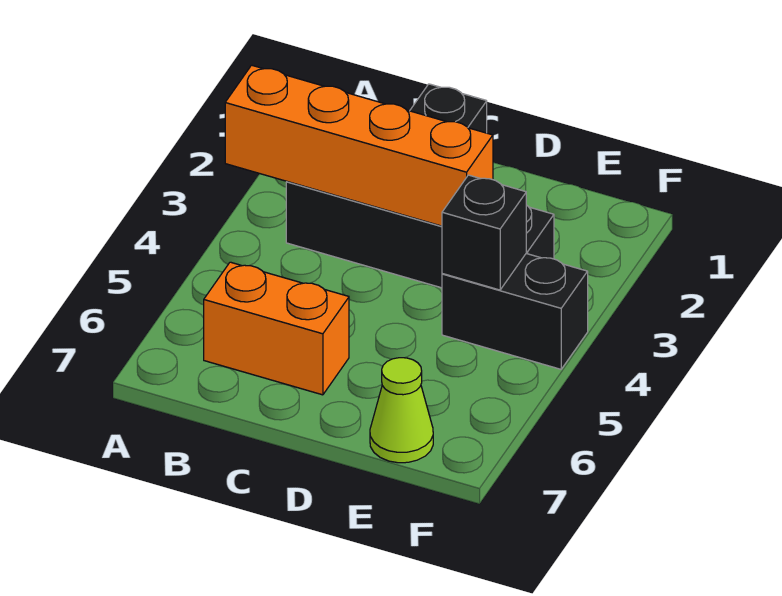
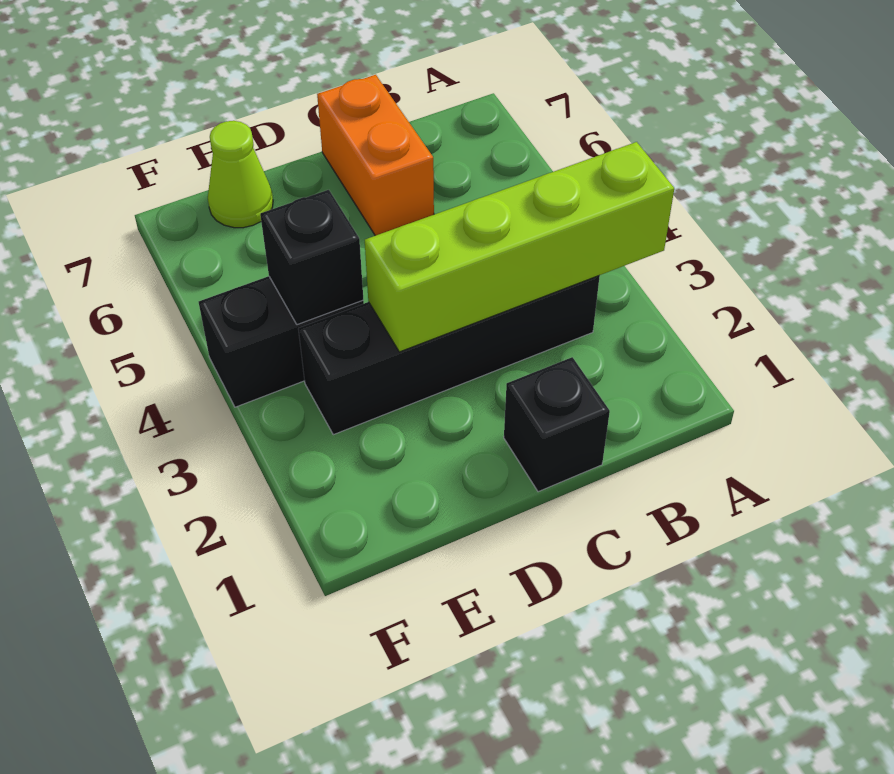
orange brick A3:D3 level 2 -> lime brick A3:D3 level 2
orange brick B6:C6 level 1 -> orange brick C6:C7 level 1

